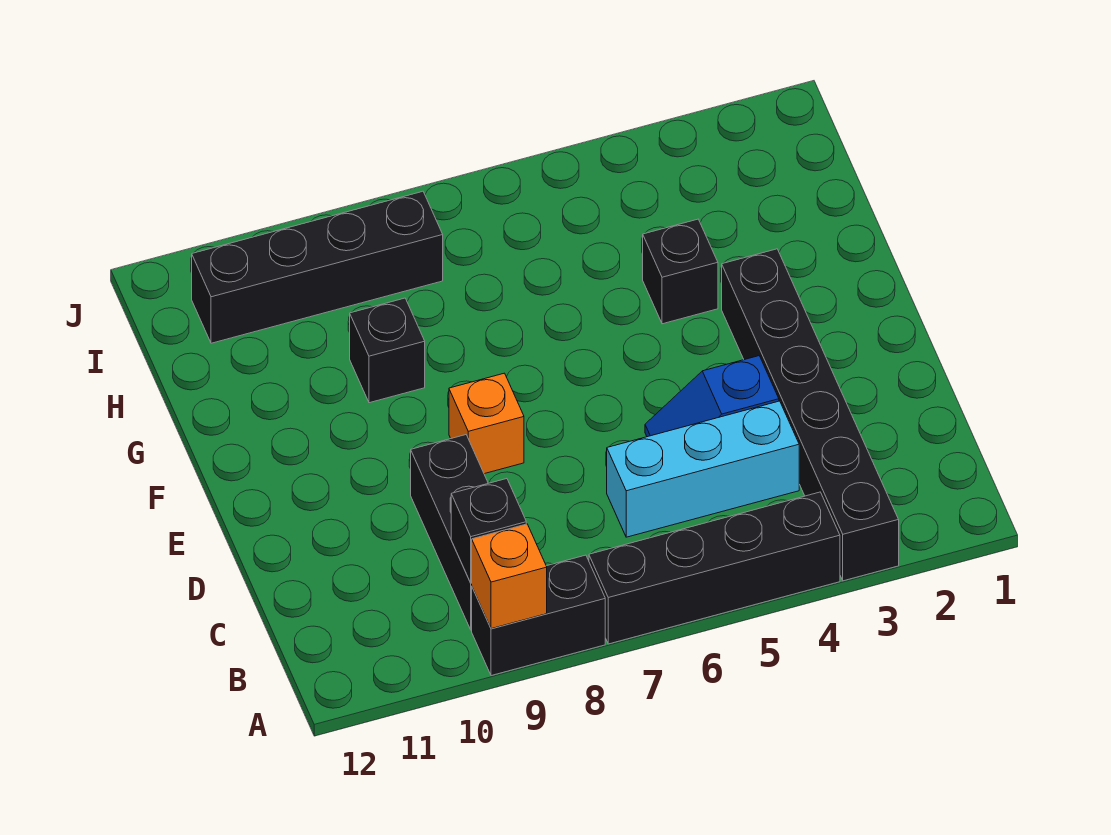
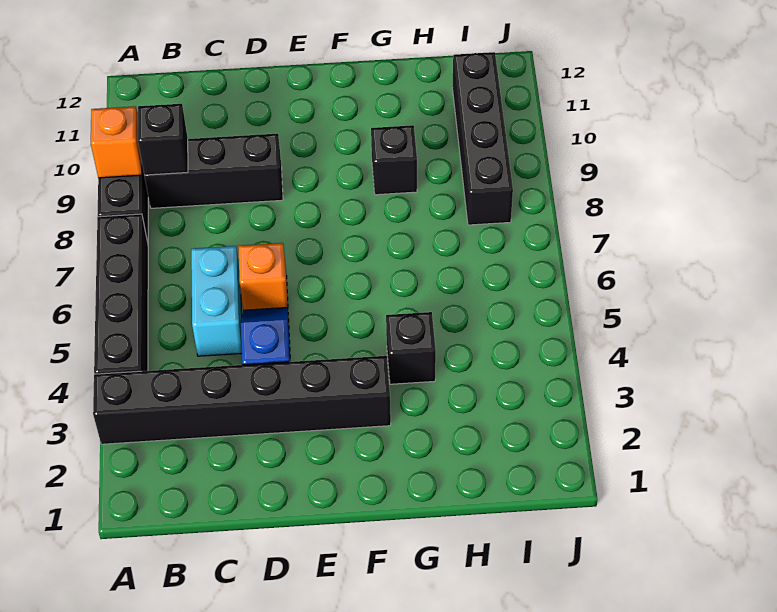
cyan brick C4:C6 level 1 -> cyan brick C5:C6 level 1
orange brick E8 level 1 -> orange brick D6 level 1

